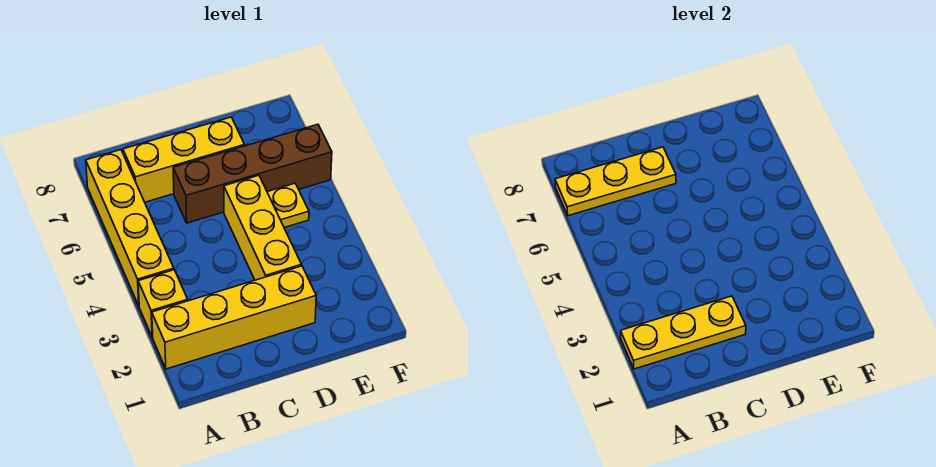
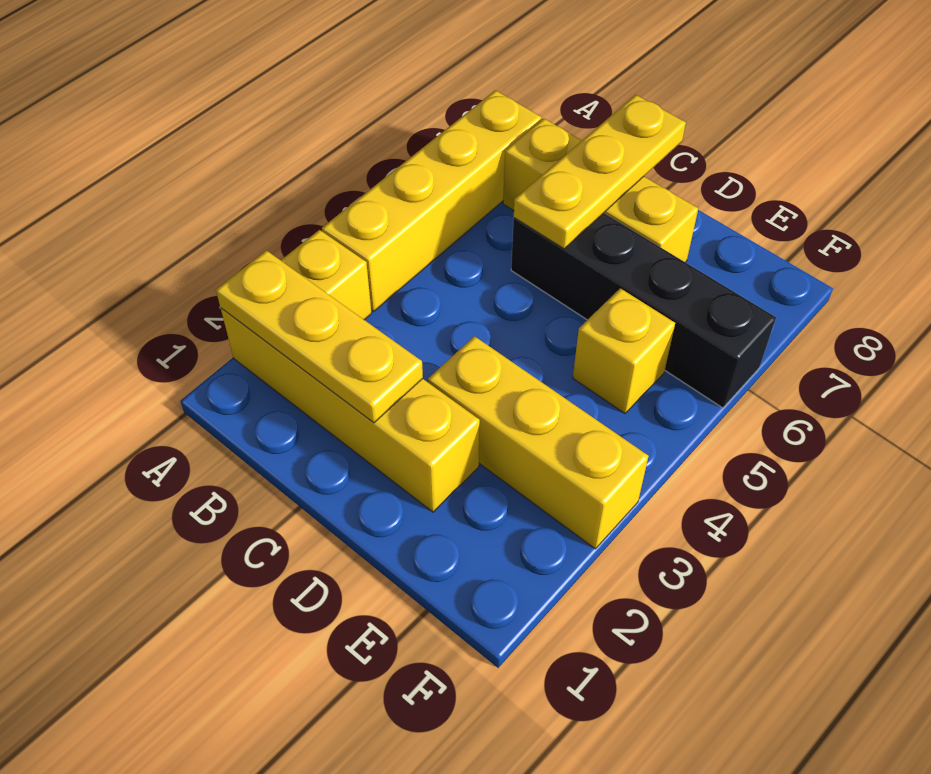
yellow plate A7:C7 level 2 -> yellow plate C6:C8 level 2
brown brick C6:F6 level 1 -> black brick C6:F6 level 1
yellow brick D3:D5 level 1 -> yellow brick D3:F3 level 1
yellow plate E5 level 1 -> yellow brick E5 level 1

